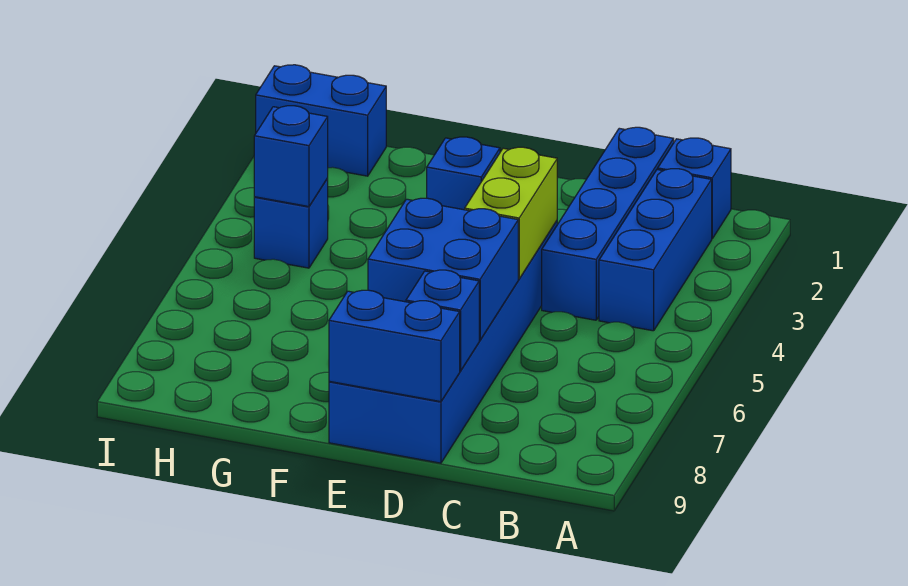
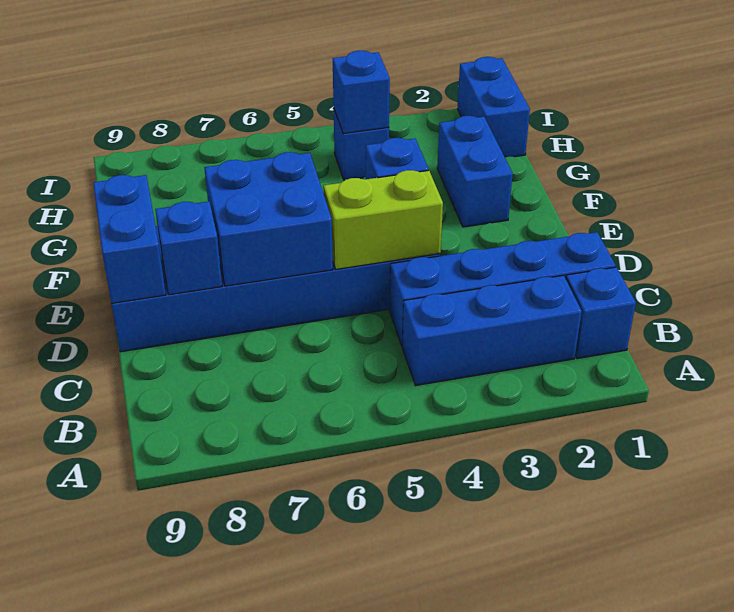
none -> blue brick F2:G2 level 1

